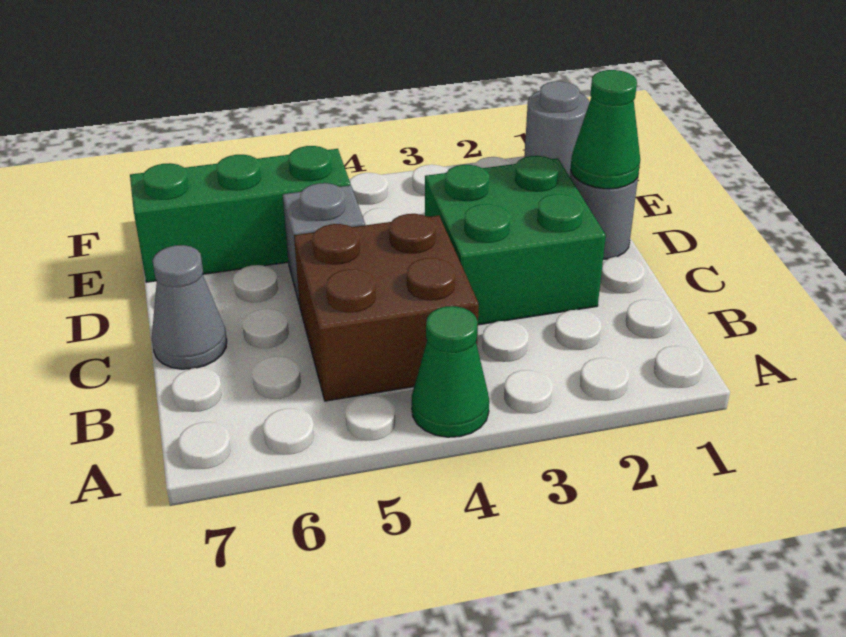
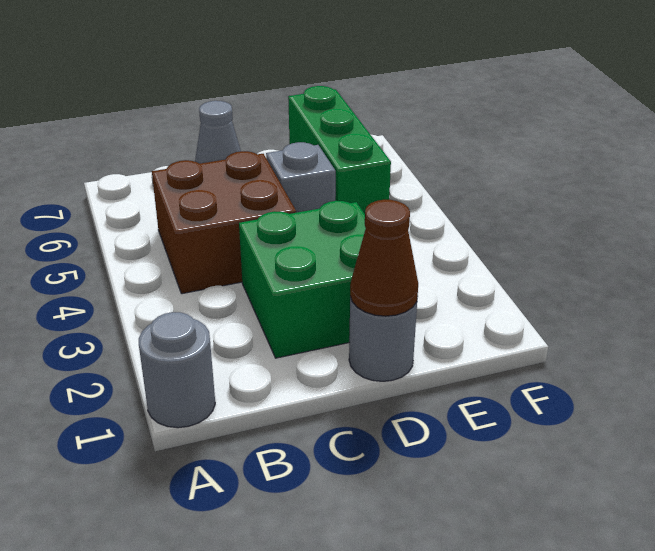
green cone A4 level 1 -> none
green cone D1 level 2 -> brown cone D1 level 2
grey round brick F1 level 1 -> grey round brick A1 level 1

